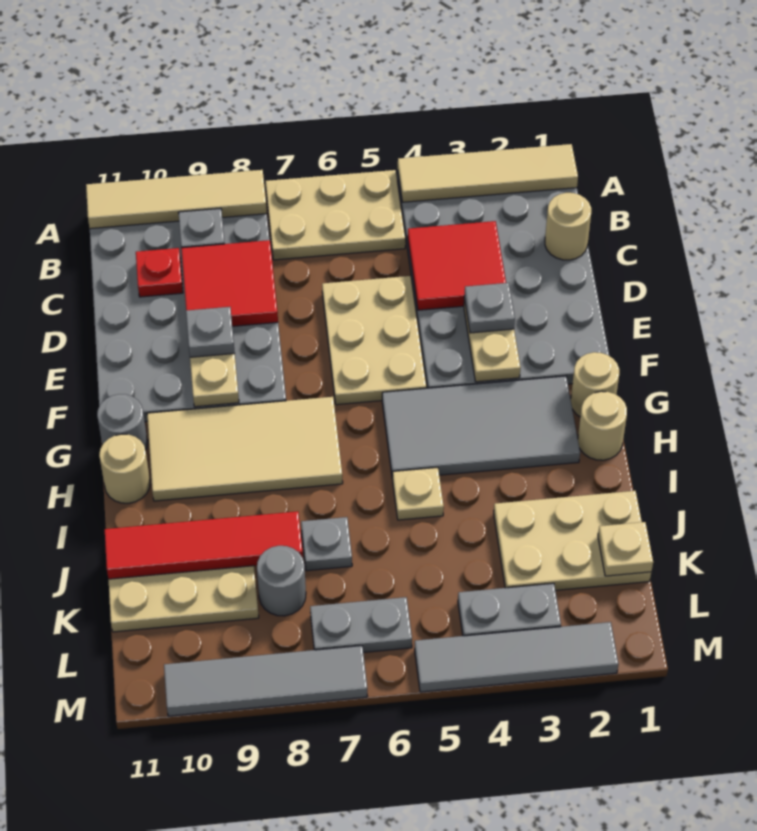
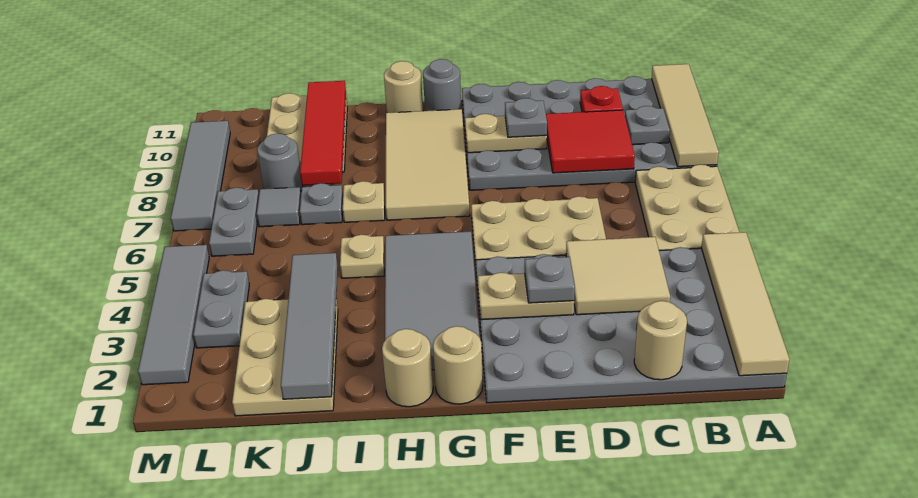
red tile C3:D4 level 2 -> tan tile C3:D4 level 2
none -> grey tile J1:J4 level 2
tan plate K1 level 2 -> tan plate I7 level 1
none -> grey tile K7 level 1

